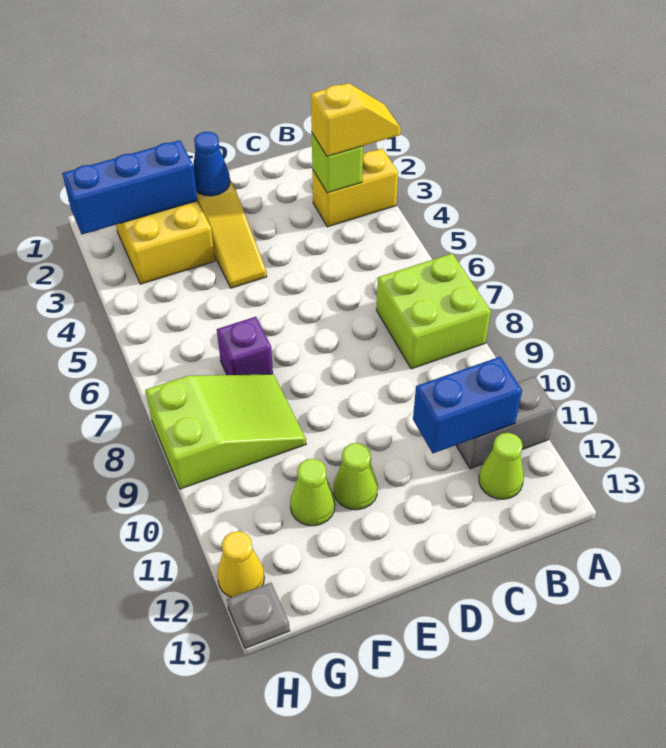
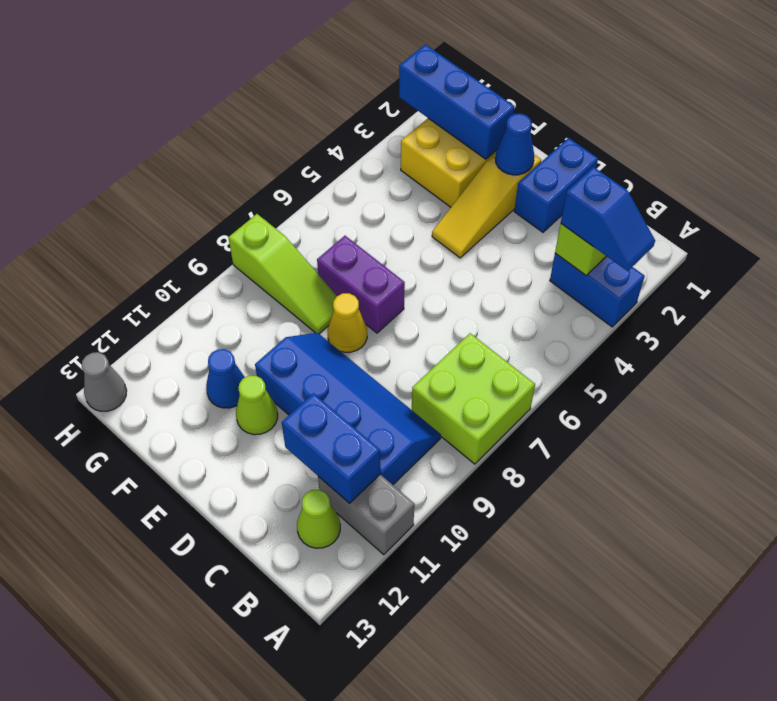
yellow brick A3:B3 level 1 -> blue brick A3:B3 level 1
yellow slope A3:B3 level 3 top B -> blue slope A3:B3 level 3 top B
none -> blue slope B9:E10 level 1 top 10
none -> blue brick D1:D2 level 1
purple brick F7 level 1 -> purple brick E7:F7 level 1
lime slope F8:H9 level 1 top H -> lime slope F8:H8 level 1 top H
lime cone F11 level 1 -> blue cone F11 level 1
yellow cone H12 level 1 -> yellow cone E8 level 1
grey plate H13 level 1 -> grey cone H13 level 1

